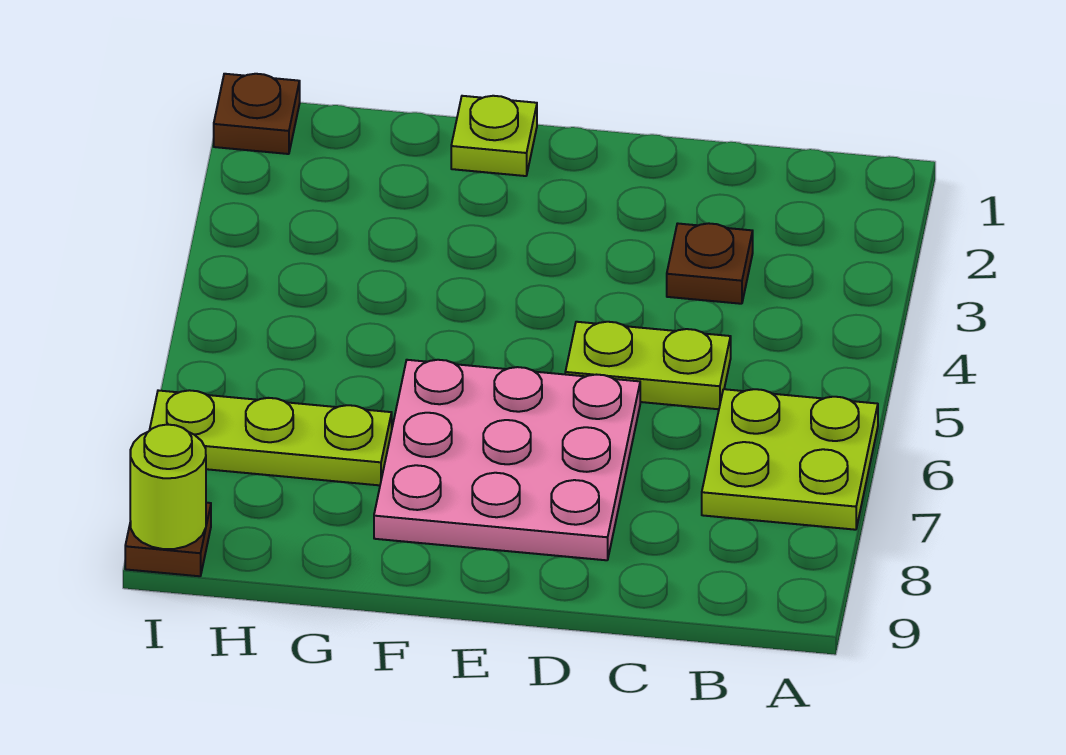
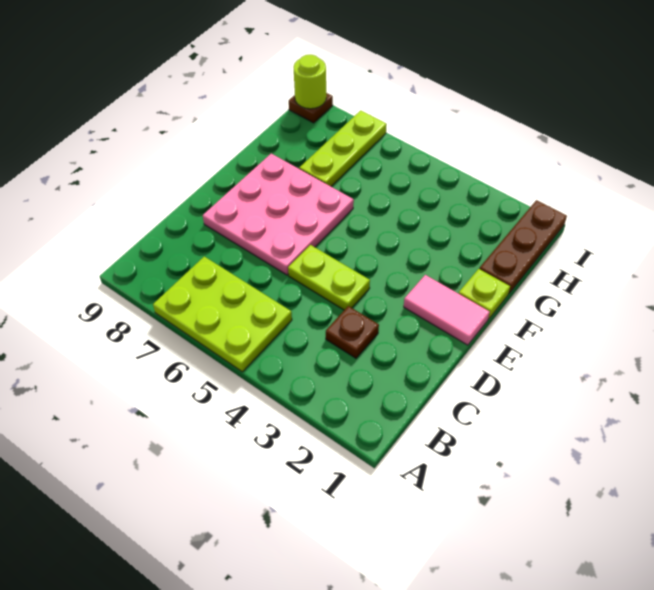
lime plate A6:B7 level 1 -> lime plate A5:B7 level 1
lime plate C5:D5 level 1 -> lime plate D4:D5 level 1
none -> pink tile E1:E2 level 1
brown plate I1 level 1 -> brown plate G1:I1 level 1

